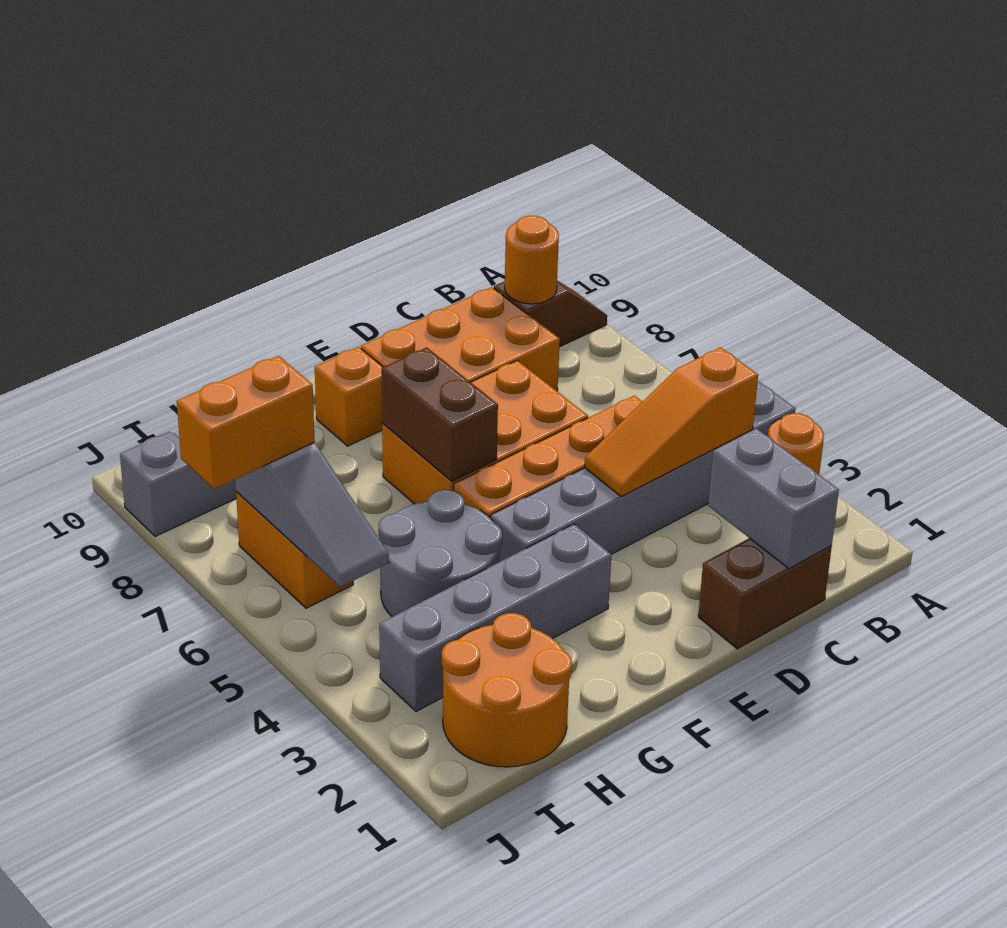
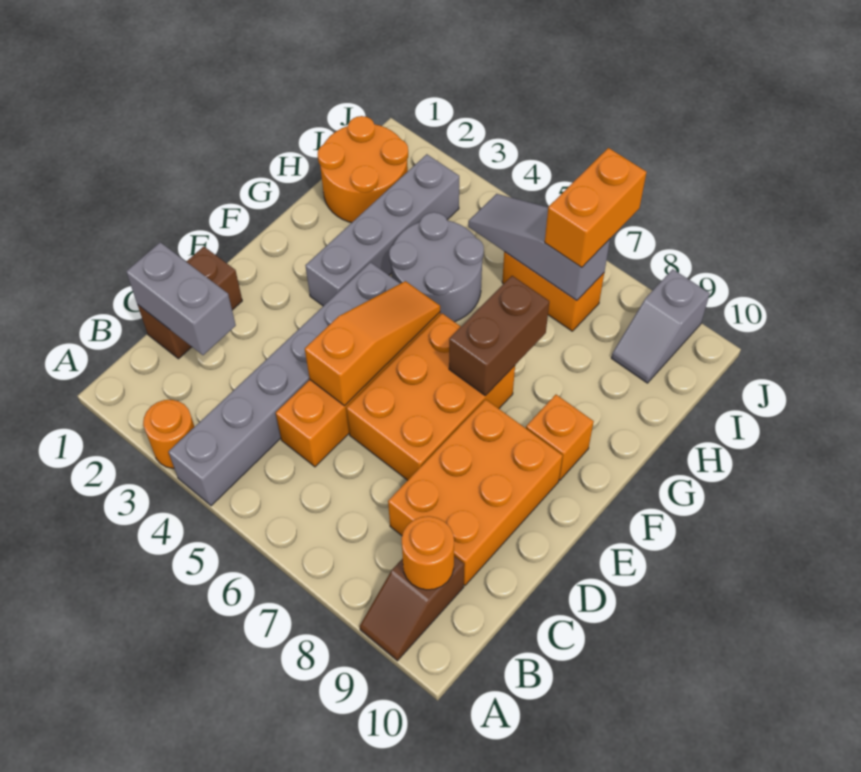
orange slope B4:D4 level 2 top B -> orange slope D5:F5 level 2 top D
brown brick F6:F7 level 2 -> brown brick F7:G7 level 2

